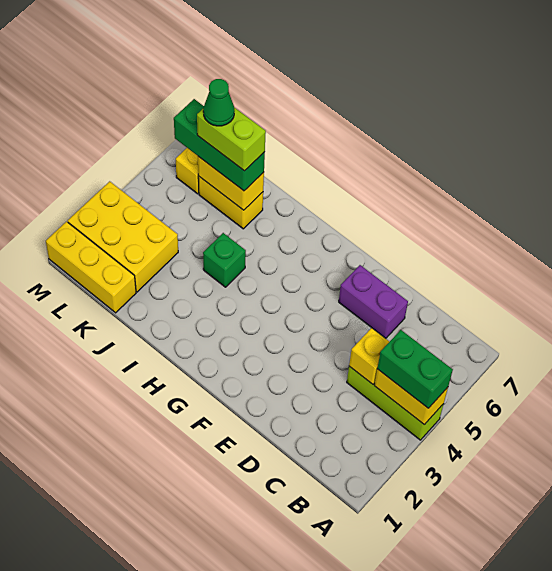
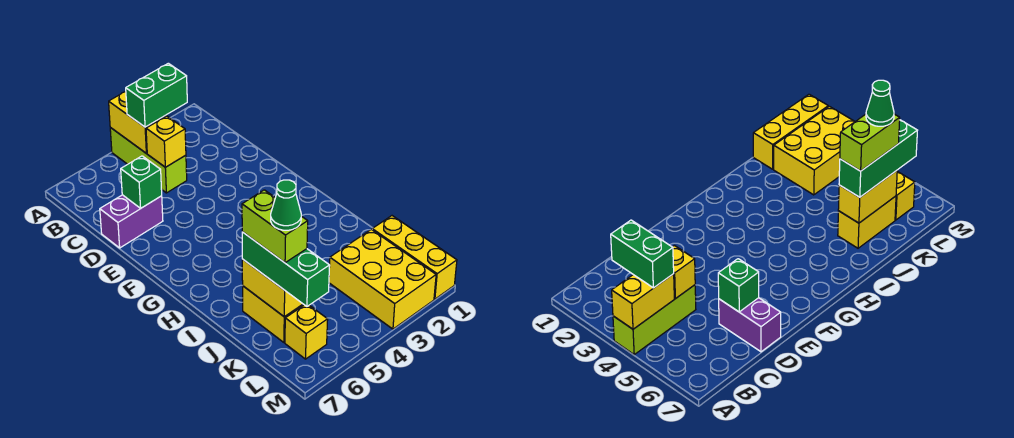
green brick A4:B4 level 3 -> green brick B3:B4 level 3
purple brick D6:E6 level 1 -> purple brick D6:D7 level 1
green brick I4 level 1 -> green brick D6 level 2

